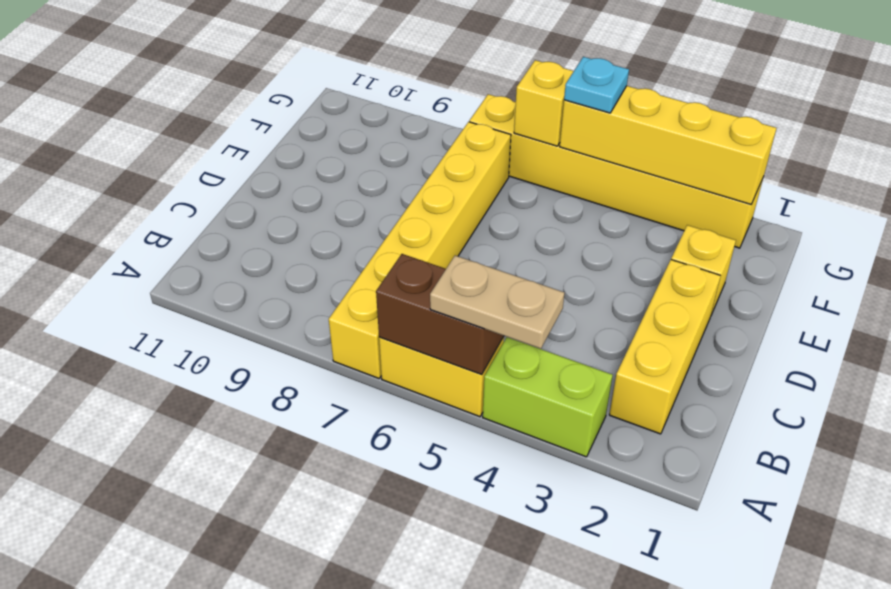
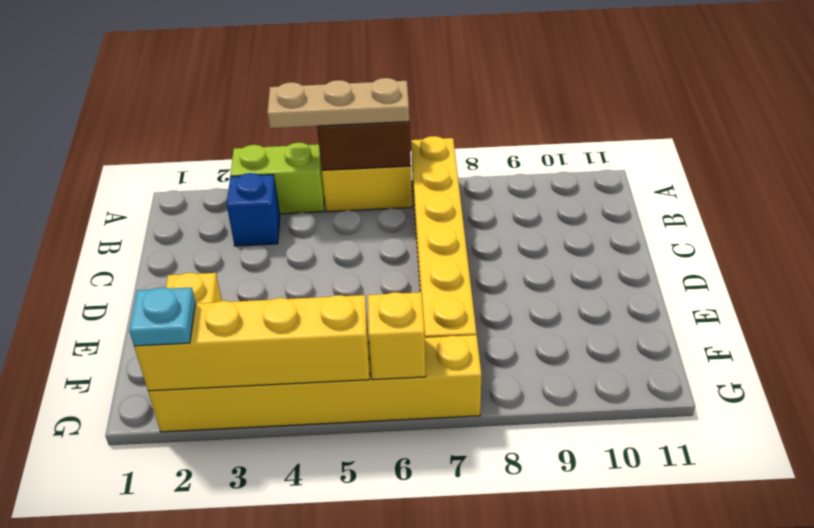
tan plate A4:A5 level 3 -> tan plate A4:A6 level 3
yellow brick B2:D2 level 1 -> none
none -> blue brick B3 level 1
cyan plate G5 level 3 -> cyan plate G2 level 3

